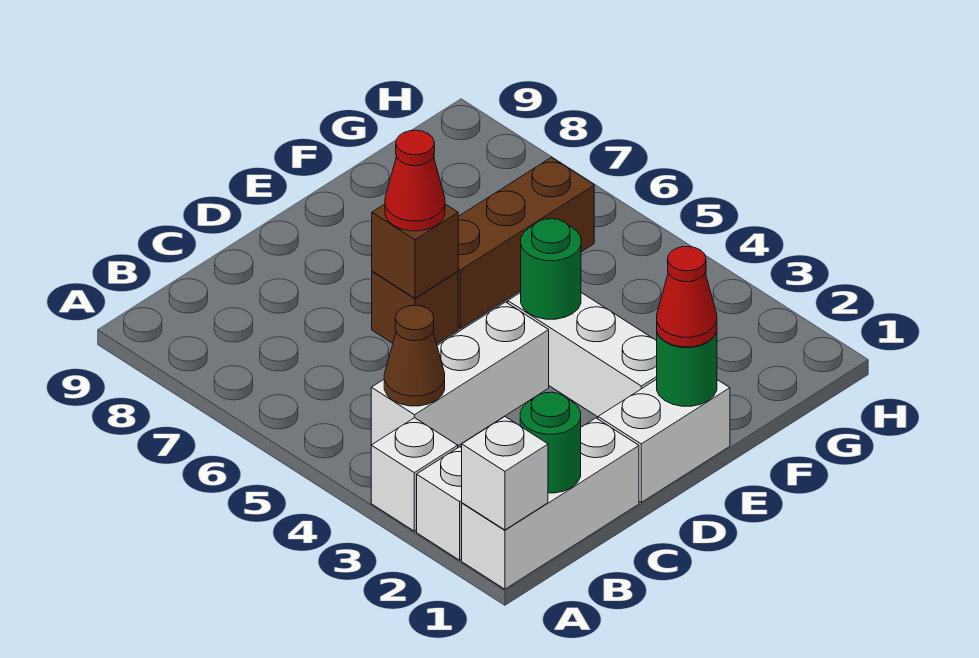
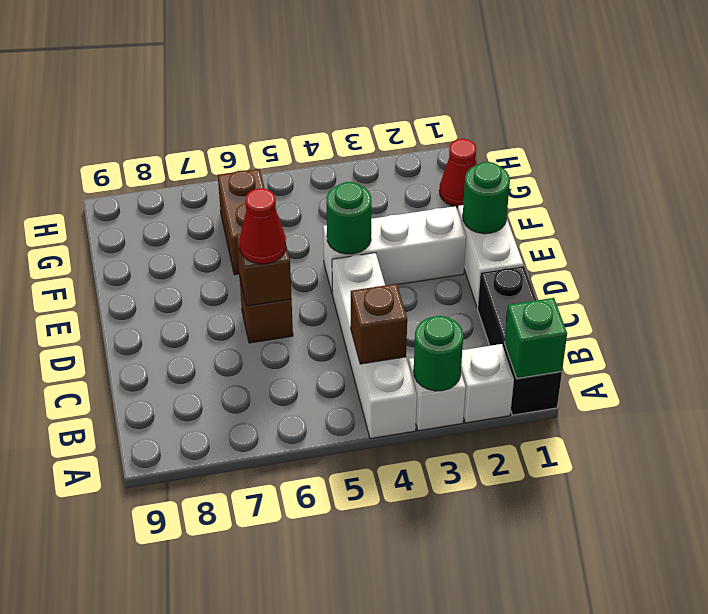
white brick A1:C1 level 1 -> black brick A1:C1 level 1
white brick A1 level 2 -> green brick A1 level 2
green round brick B1 level 2 -> green round brick A3 level 2
white brick B4:D4 level 1 -> white brick A4:D4 level 1
brown cone B4 level 2 -> brown brick B4 level 2
red cone E1 level 3 -> red cone G1 level 1
brown brick E6:G6 level 1 -> brown brick F6:G6 level 1

